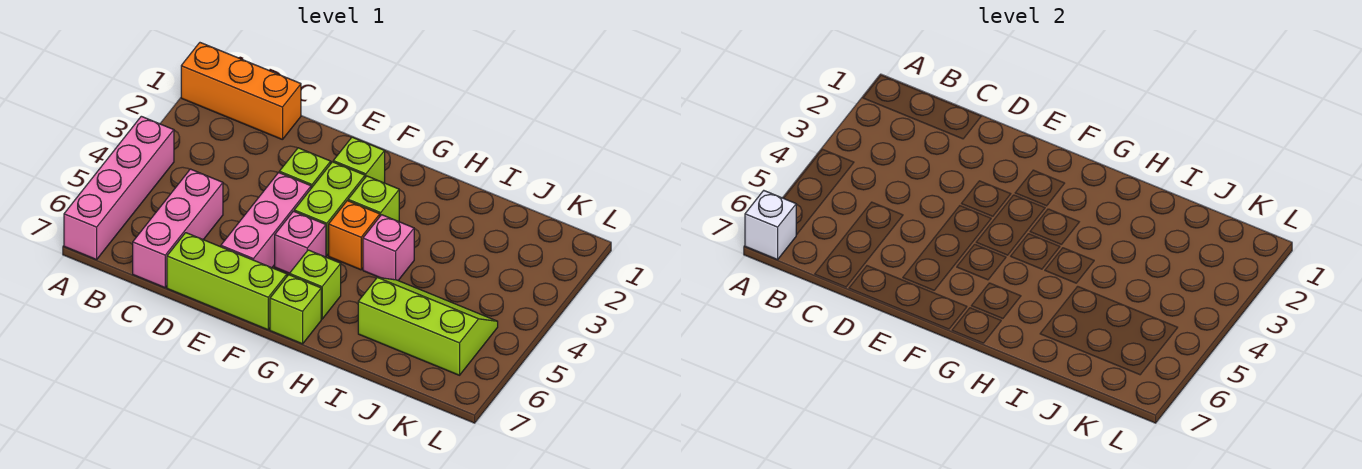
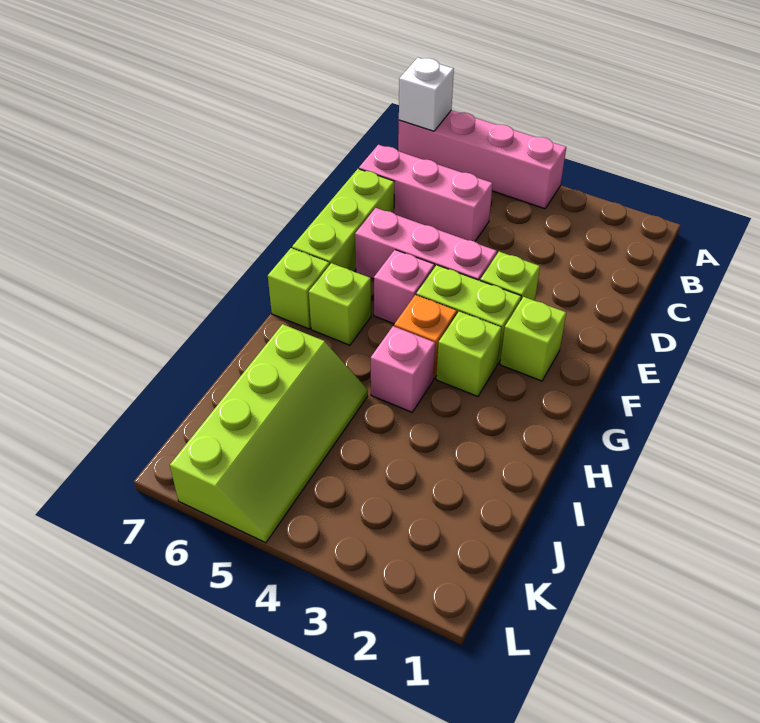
orange brick A1:C1 level 1 -> none
lime slope I5:K6 level 1 top 6 -> lime slope I5:L6 level 1 top 6

